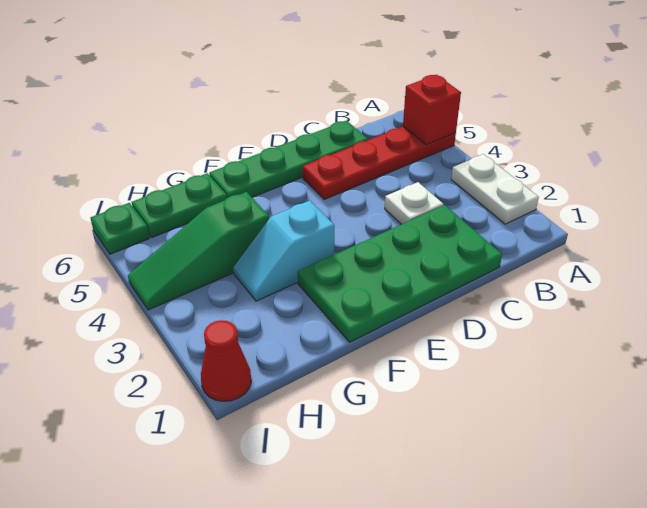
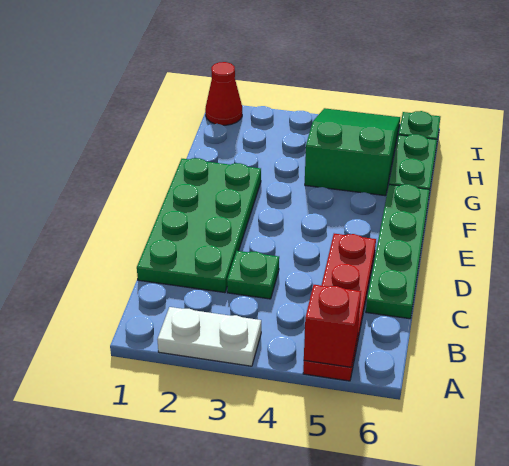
white plate C3 level 1 -> green plate C3 level 1
cyan slope F3:G3 level 1 top F -> none
green slope G4:I4 level 1 top G -> green slope G4:I5 level 1 top G

